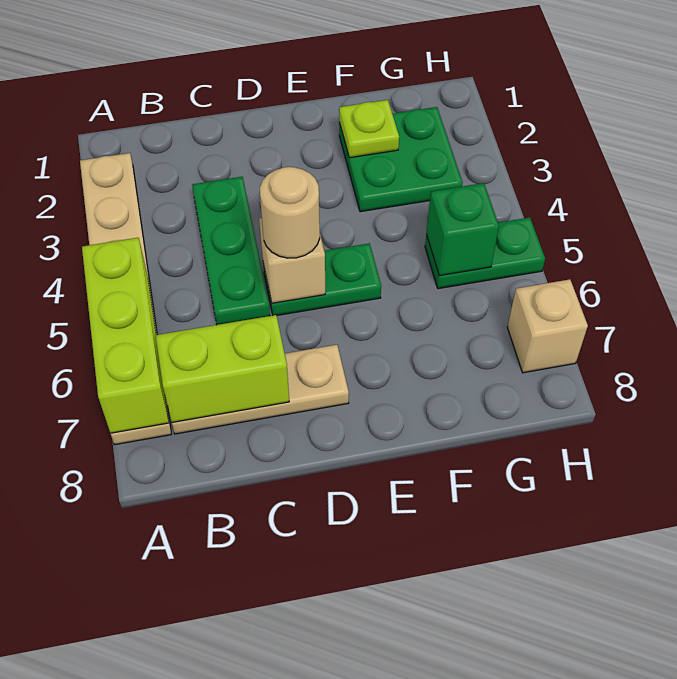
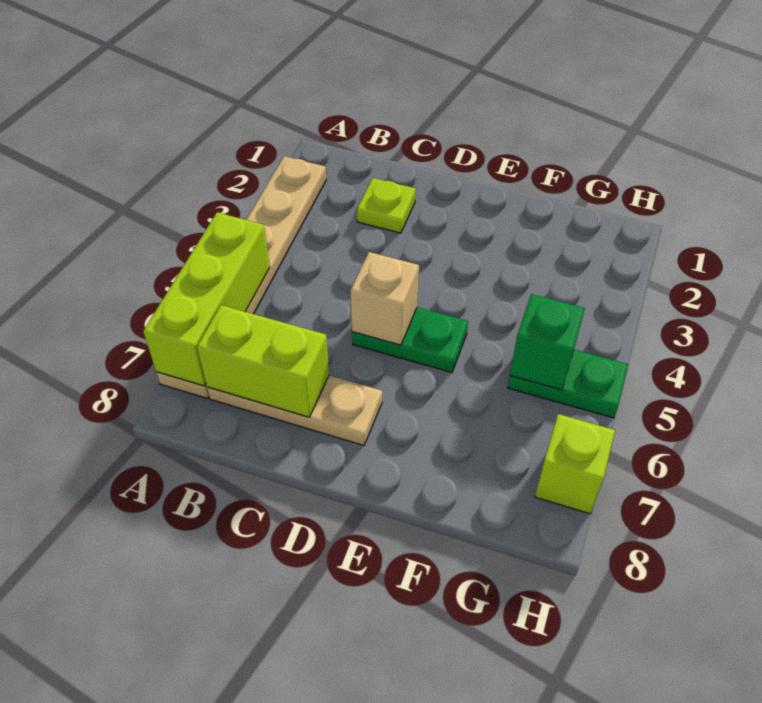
green plate C3:C5 level 1 -> none
tan round brick D5 level 3 -> none
green plate F2:G3 level 1 -> none
lime plate F2 level 2 -> lime plate C2 level 1
tan brick H7 level 1 -> lime brick H7 level 1

